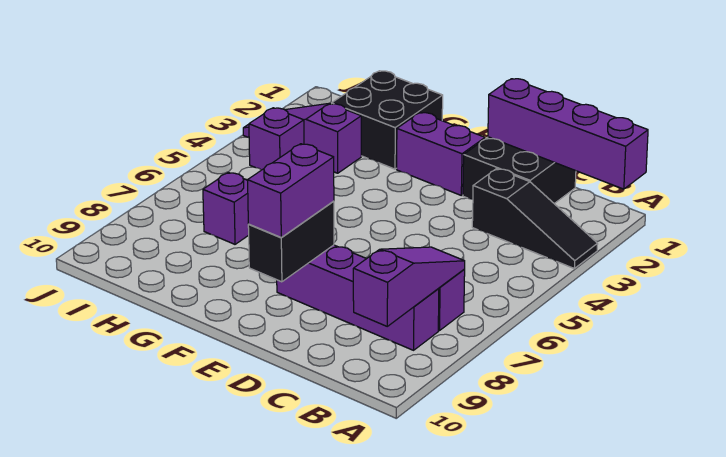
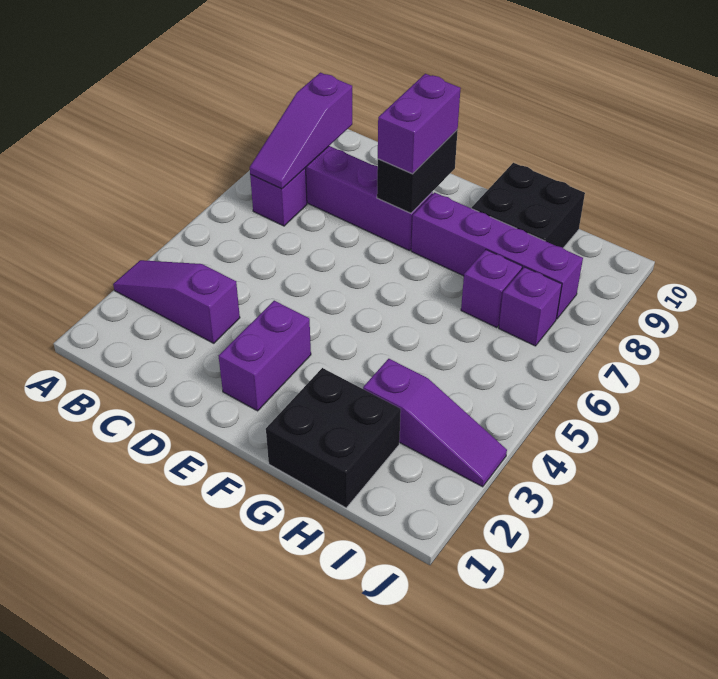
purple brick A1:D1 level 2 -> purple brick F8:I8 level 1
black slope A3:C3 level 1 top C -> purple slope A3:C3 level 1 top C
black brick C1:D2 level 1 -> black brick G9:H10 level 1
purple brick E2:F2 level 1 -> purple brick E2:E3 level 1
purple brick I4 level 1 -> purple brick I7 level 1

